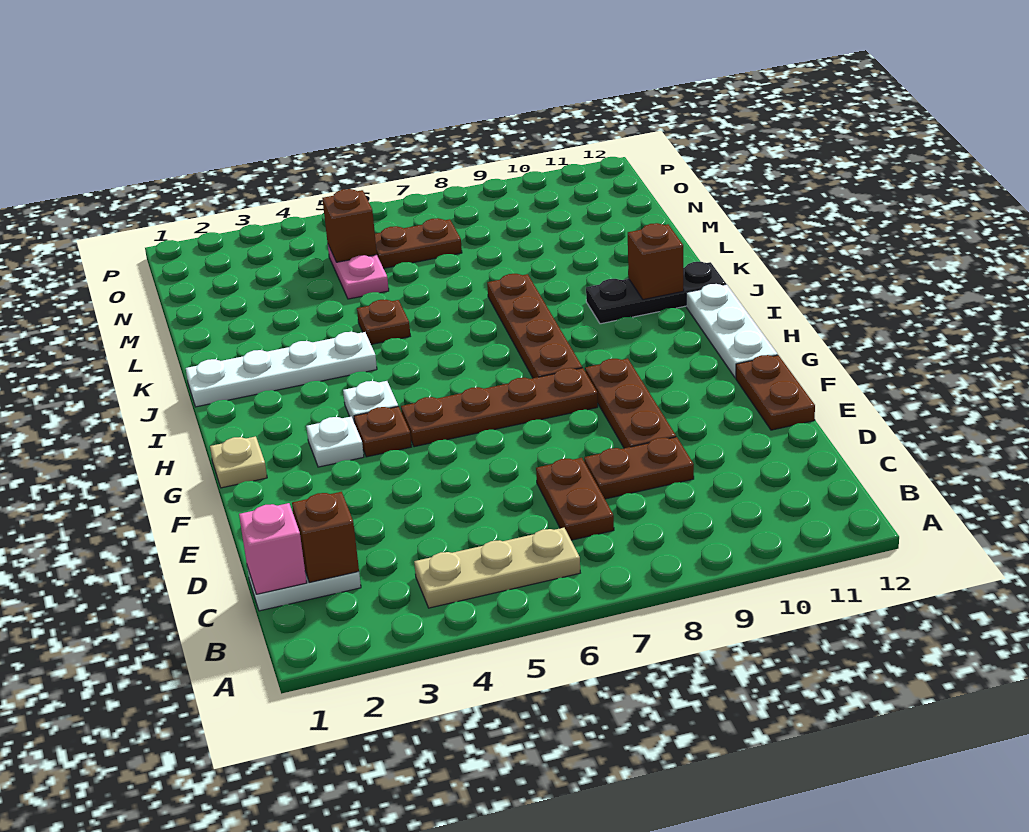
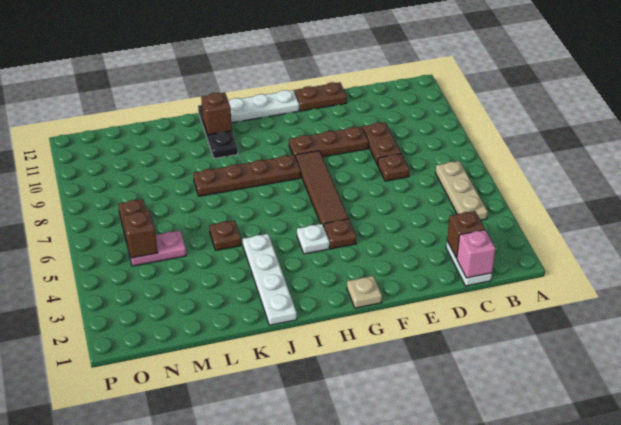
brown plate C7:D7 level 1 -> brown plate D7 level 1
white plate G3 level 1 -> none
brown plate G5:G8 level 1 -> brown tile G5:G8 level 1

